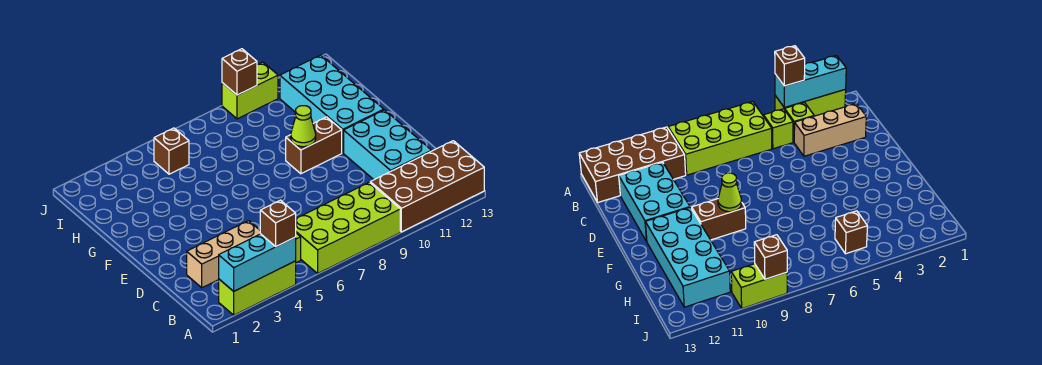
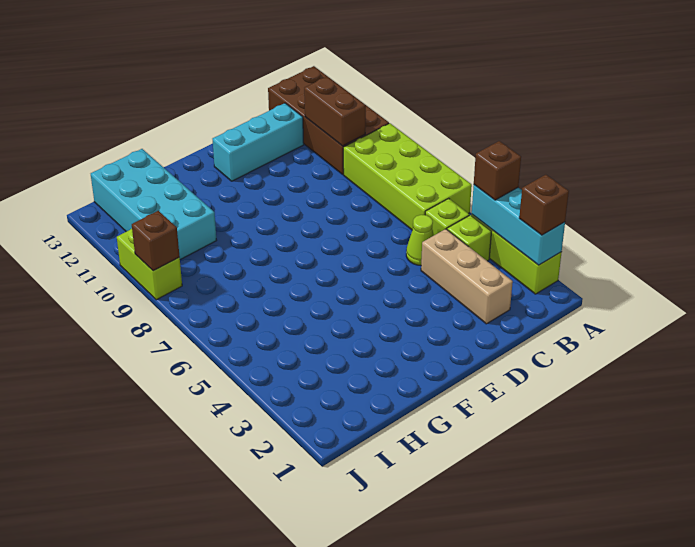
cyan brick C11:E12 level 1 -> cyan brick C12:E12 level 1
brown brick F9:F10 level 1 -> brown brick B10:B11 level 2
lime cone F9 level 2 -> lime cone C5 level 1
cyan brick F11:I12 level 1 -> cyan brick H10:I13 level 1
brown brick I5 level 1 -> brown brick A2 level 3

